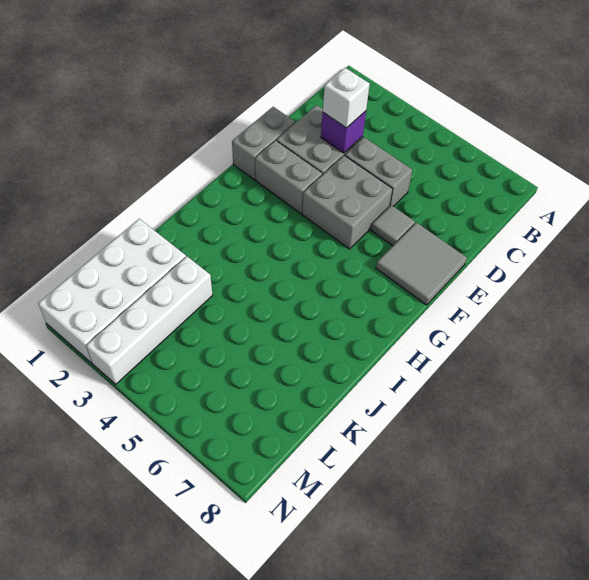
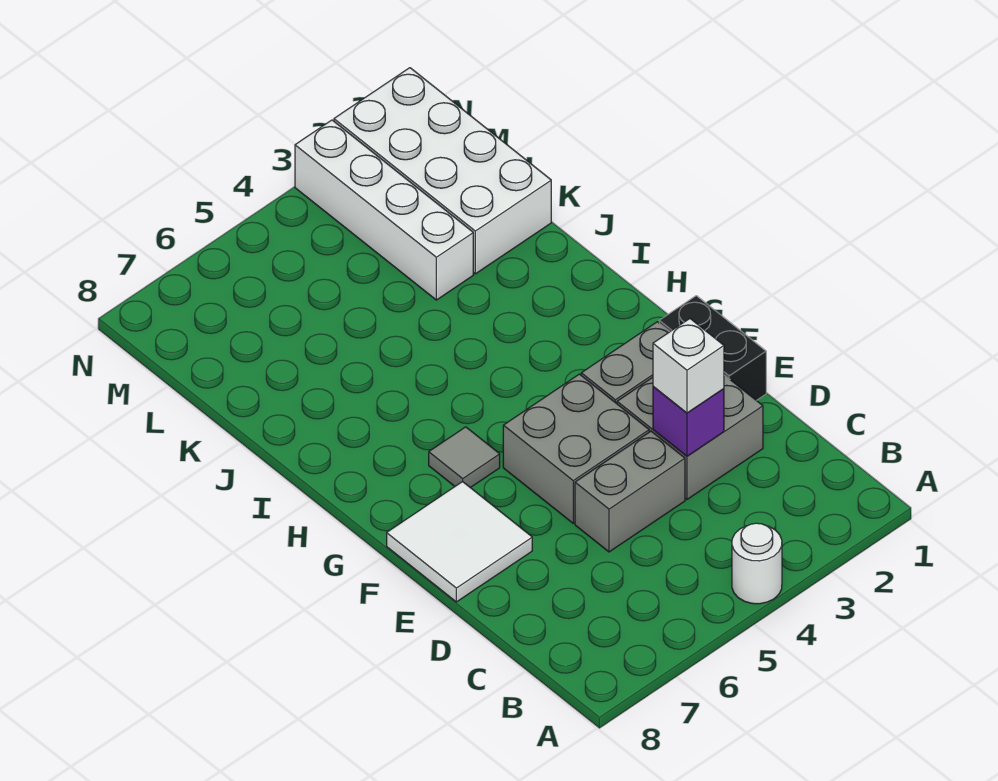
none -> white round brick A4 level 1
grey brick E1:F1 level 1 -> black brick E1:F1 level 1
grey tile E6 level 1 -> grey tile G6 level 1
grey tile E7:F8 level 1 -> white tile E7:F8 level 1

